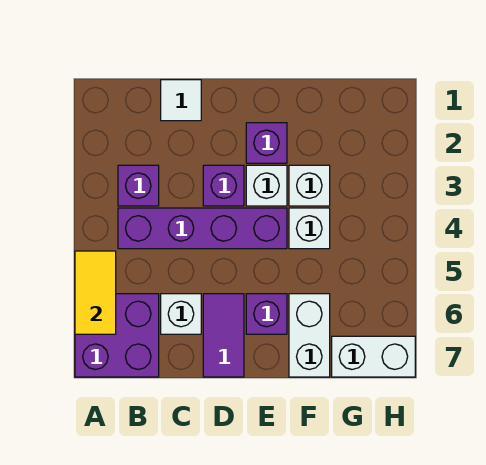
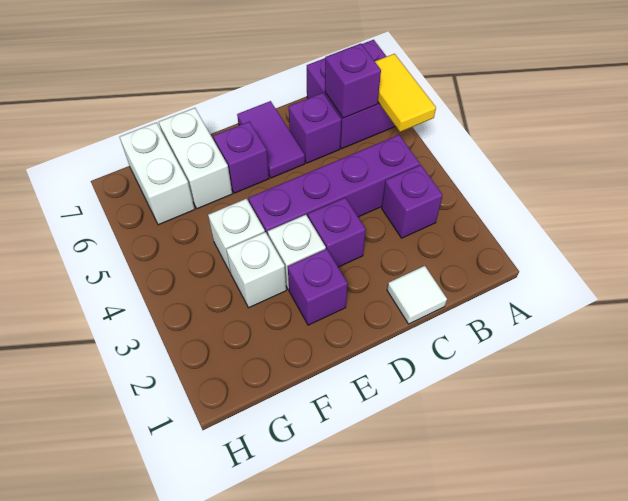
none -> purple brick B6 level 2
white brick C6 level 1 -> purple brick C6 level 1
white brick G7:H7 level 1 -> white brick G6:G7 level 1

